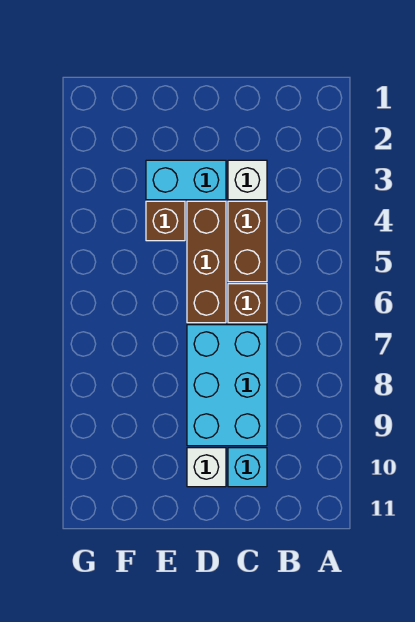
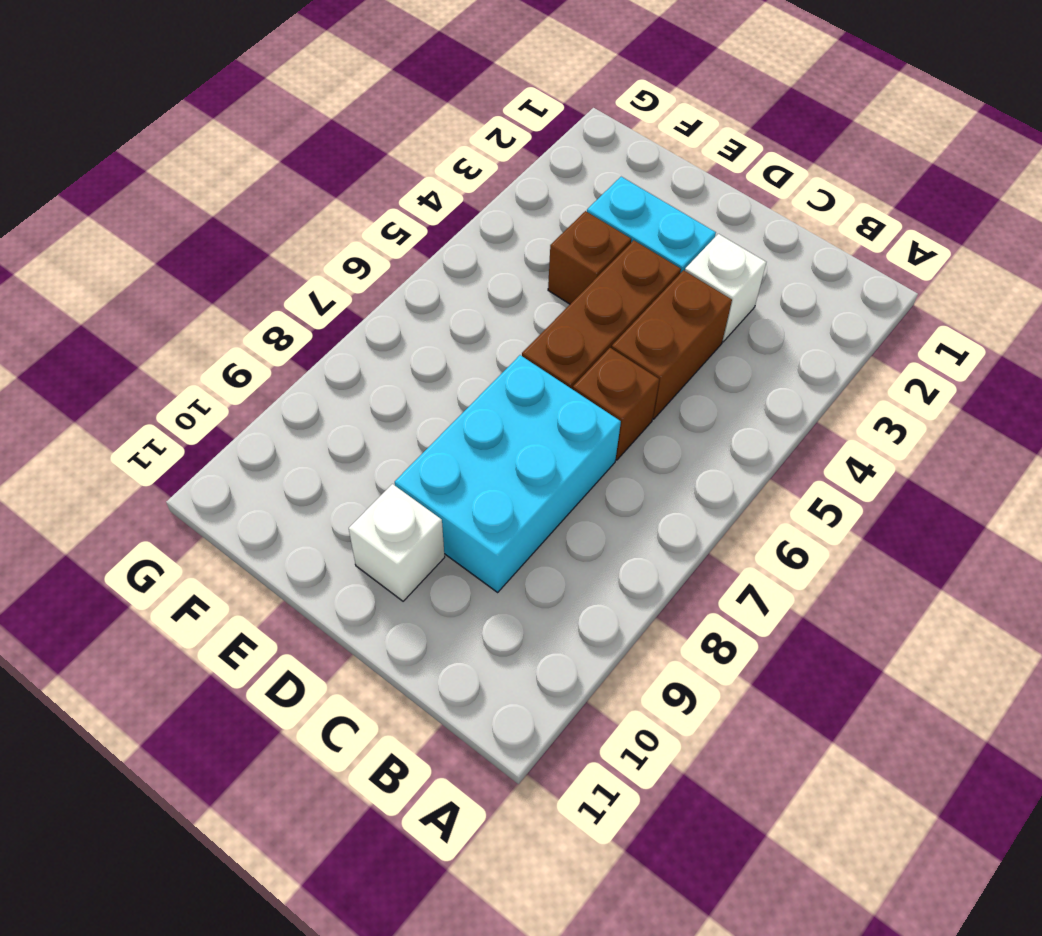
cyan brick C10 level 1 -> none

